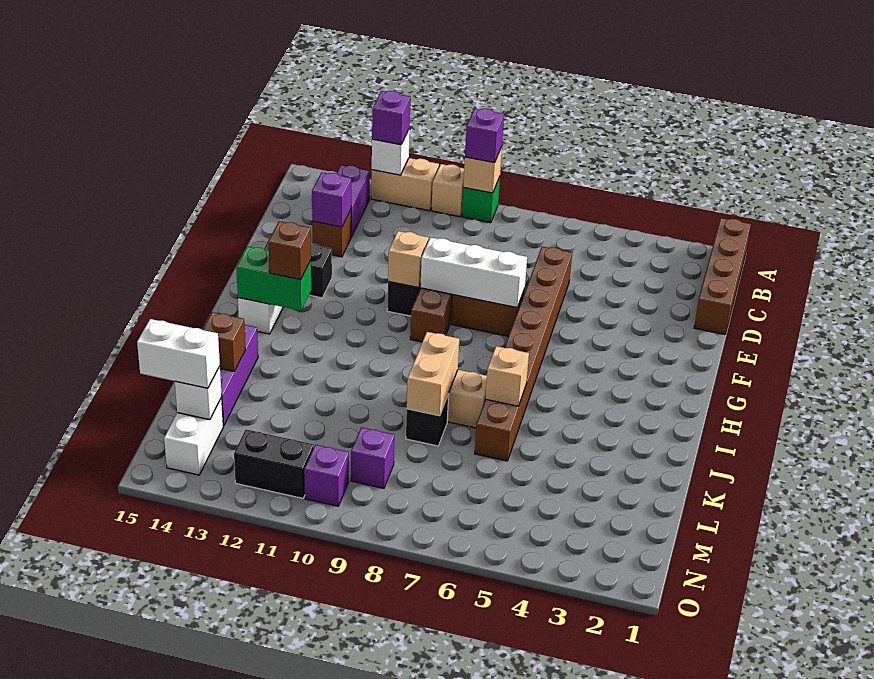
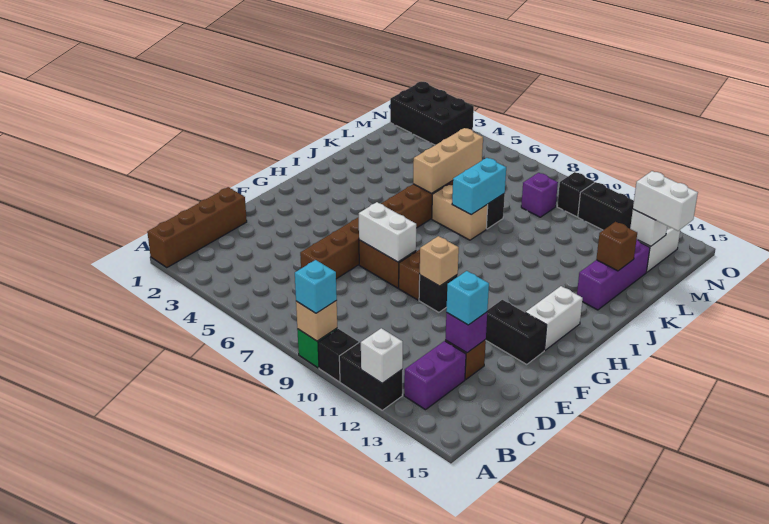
purple brick A9 level 3 -> cyan brick A9 level 3
tan brick A10 level 1 -> black brick A10 level 1
tan brick A11:A12 level 1 -> black brick A11:A12 level 1
purple brick A12 level 3 -> none
none -> cyan brick D13 level 3
white brick F7:F9 level 2 -> white brick F7:F8 level 2
green brick H13:H14 level 2 -> none
brown brick H13 level 3 -> none
tan brick J6 level 2 -> tan brick J6:L6 level 2
tan brick J8:K8 level 2 -> cyan brick J8:K8 level 2
none -> black brick N1:O3 level 1
purple brick N10 level 1 -> black brick N10 level 1

